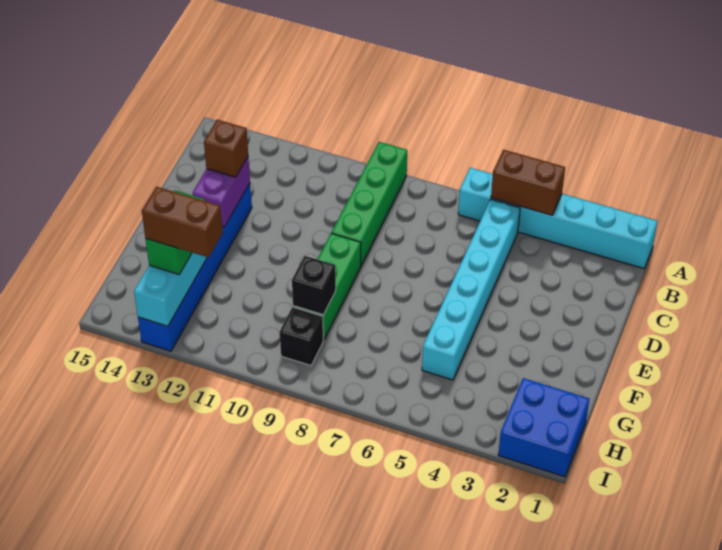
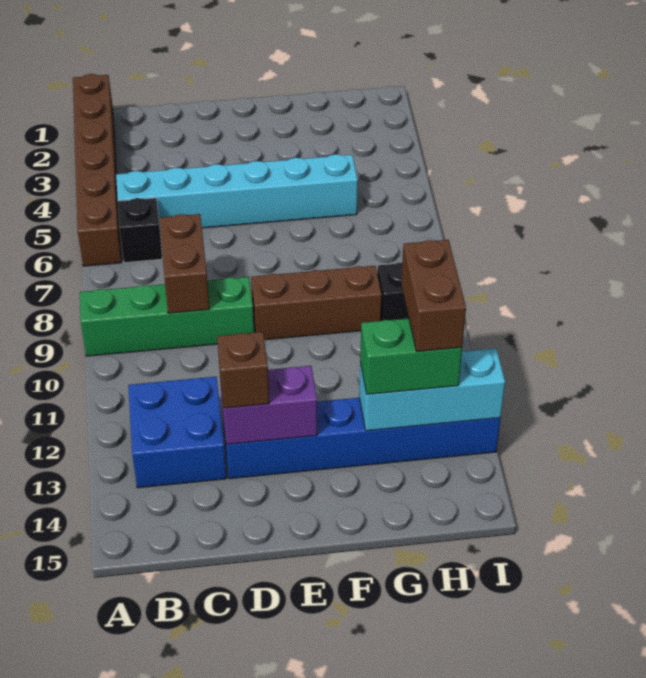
cyan brick A1:A6 level 1 -> brown brick A1:A6 level 1
brown brick A4:A5 level 2 -> brown brick C8:C9 level 2
green brick E9:G9 level 1 -> brown brick E9:G9 level 1
black brick G9 level 2 -> black brick B6 level 1
blue brick H1:I2 level 1 -> blue brick B12:C13 level 1

